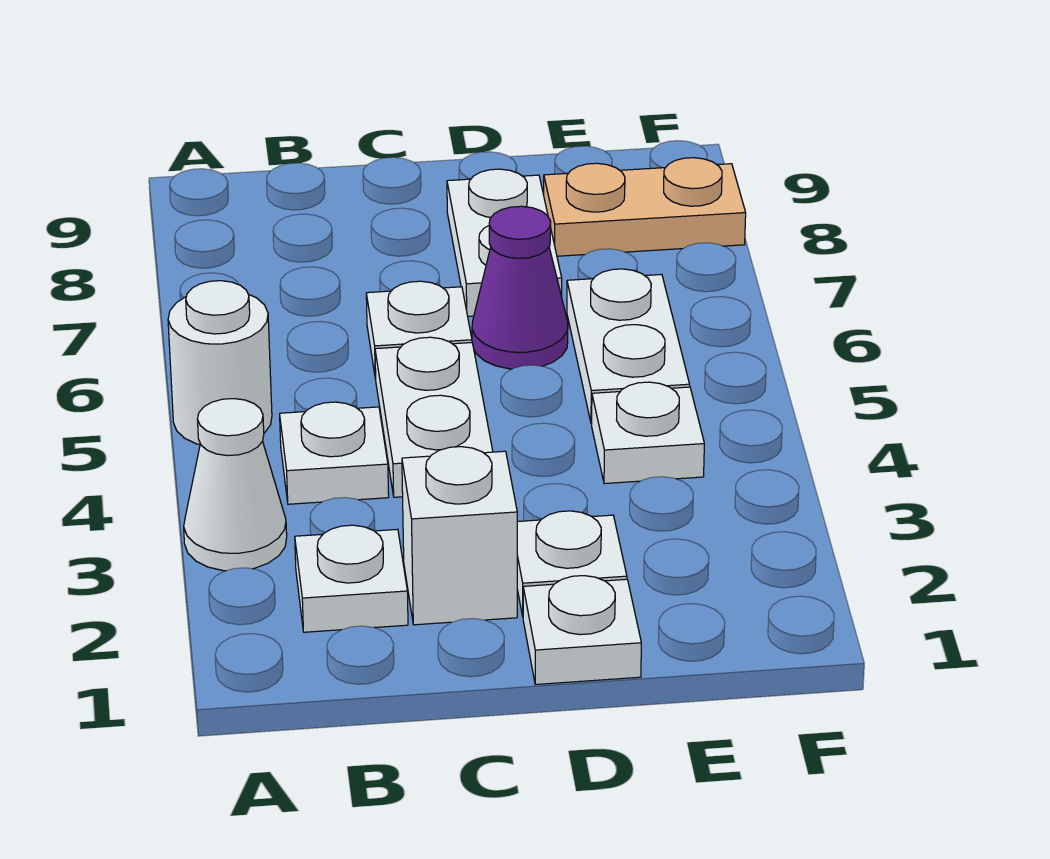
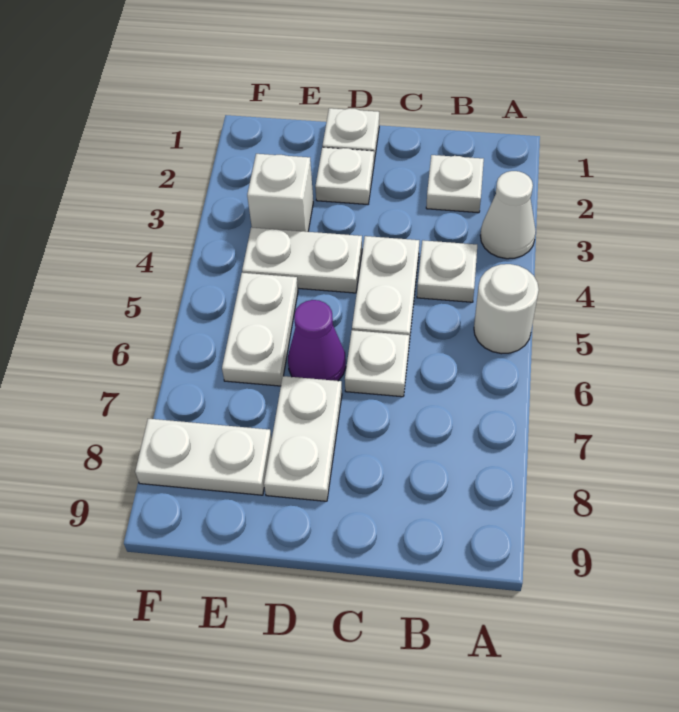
white brick C2 level 1 -> white brick E3 level 1
white plate E4 level 1 -> white plate D4:E4 level 1
tan plate E8:F8 level 1 -> white plate E8:F8 level 1

